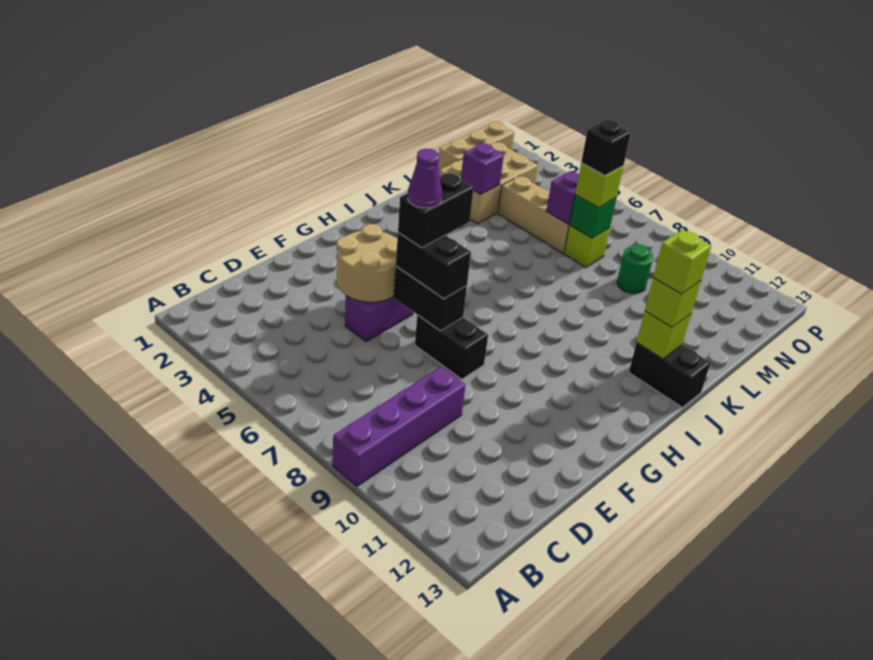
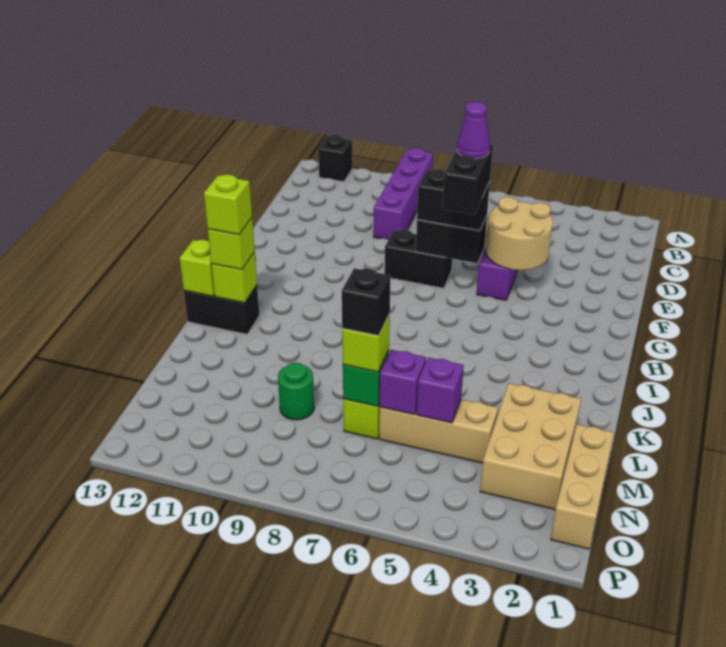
none -> black brick A12 level 1
none -> lime brick J13 level 2
purple brick L3 level 2 -> purple brick M5 level 2

